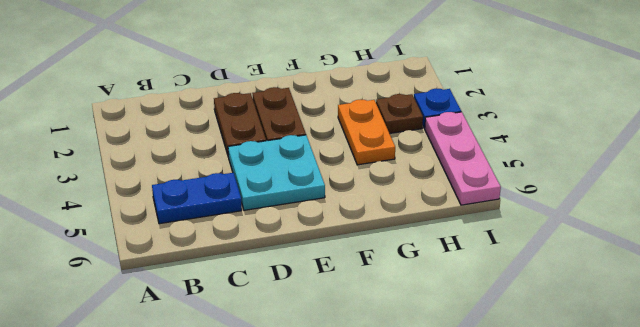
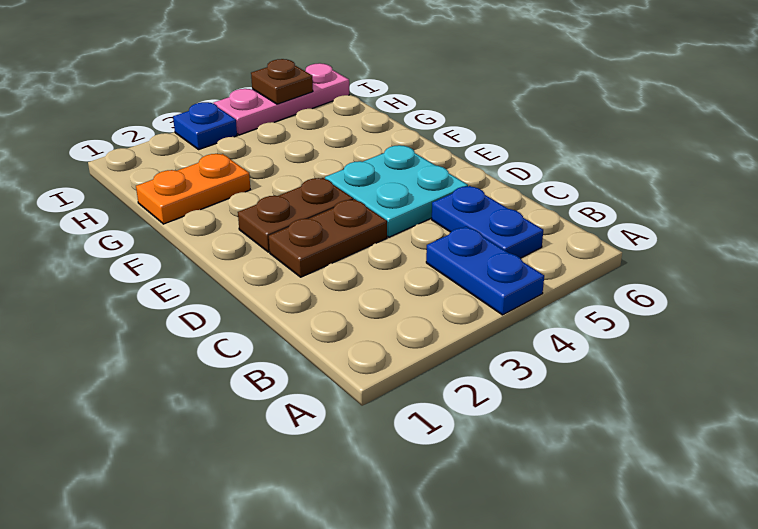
none -> blue plate A4:B4 level 1
orange plate G3:G4 level 1 -> orange plate G1:G2 level 1
brown plate H3 level 1 -> brown plate I5 level 2

